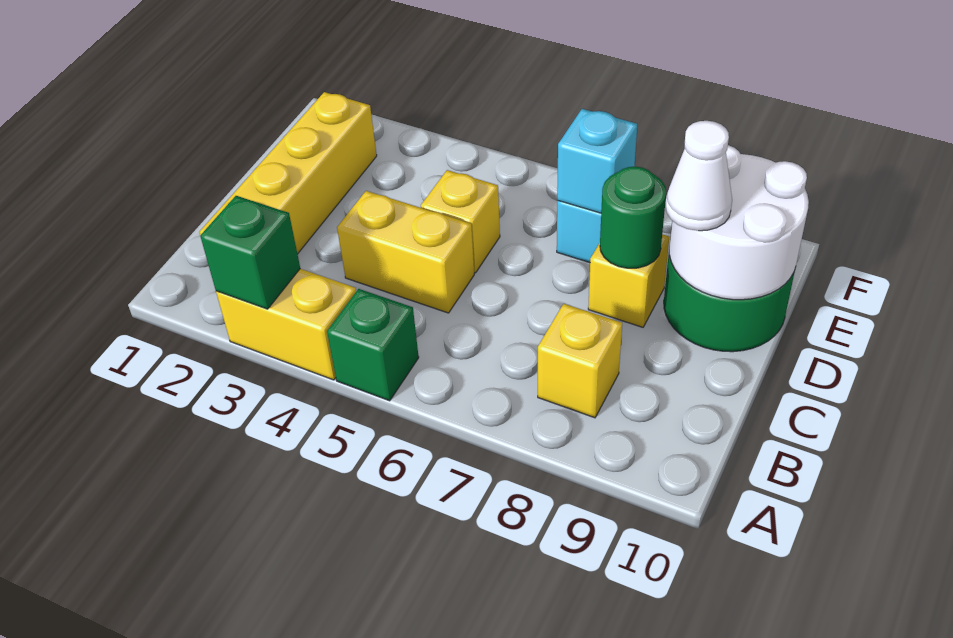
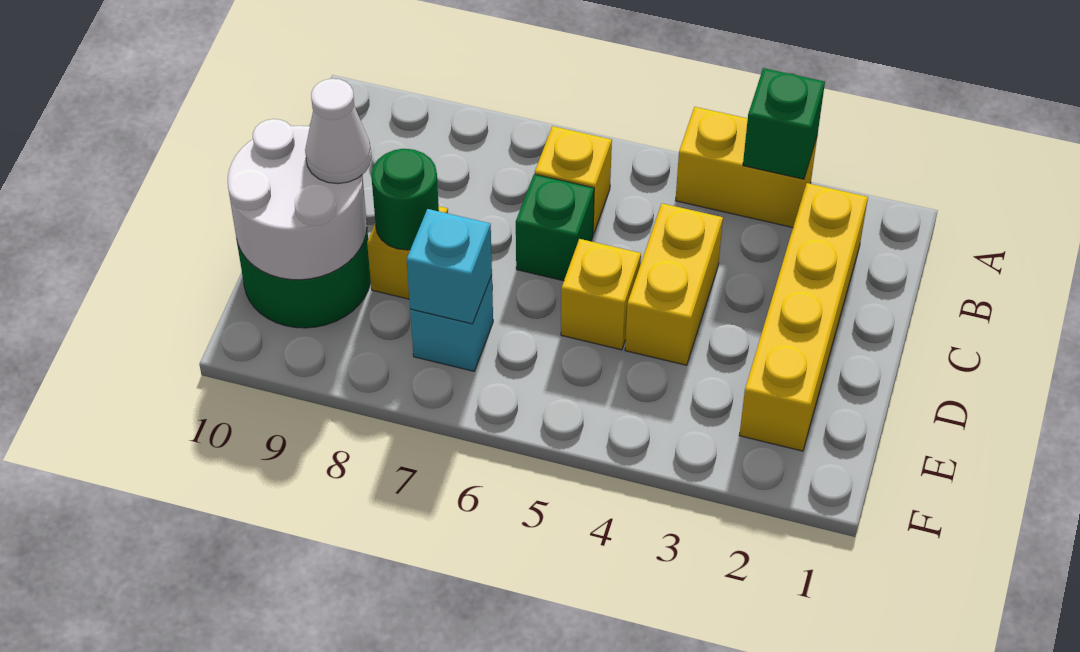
green brick A5 level 1 -> green brick C6 level 1
yellow brick B8 level 1 -> yellow brick B6 level 1
yellow brick C4:C5 level 1 -> yellow brick C4:D4 level 1

